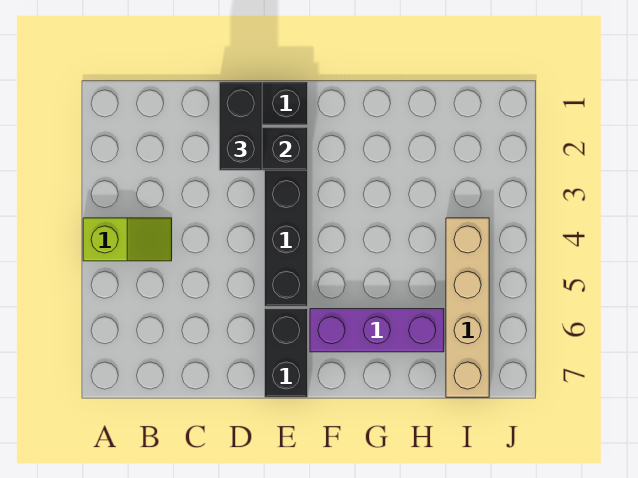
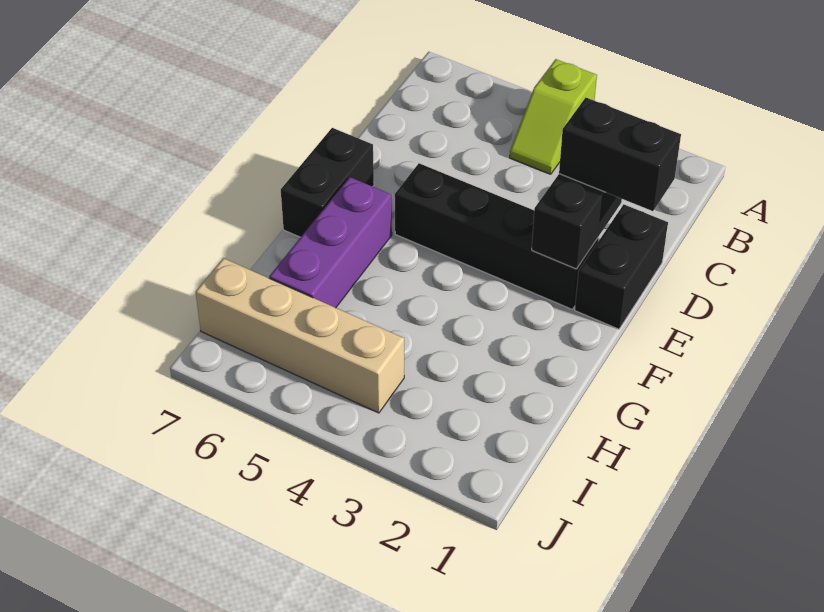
black brick E6:E7 level 1 -> black brick E7:F7 level 1

